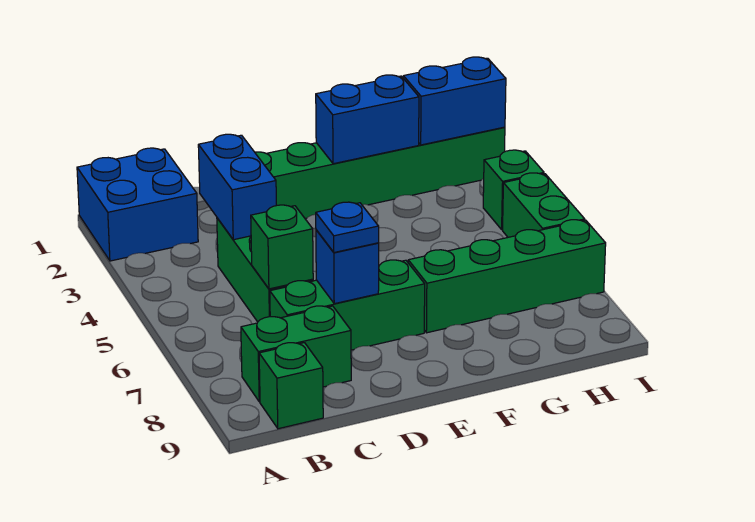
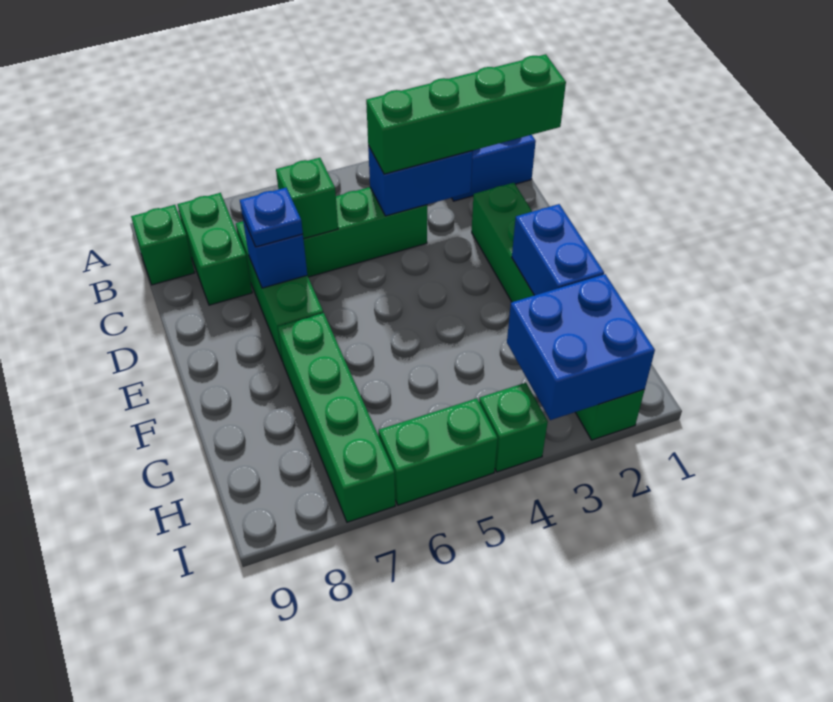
none -> green brick C1:C4 level 3
blue brick H2:I2 level 2 -> blue brick H2:I3 level 2

